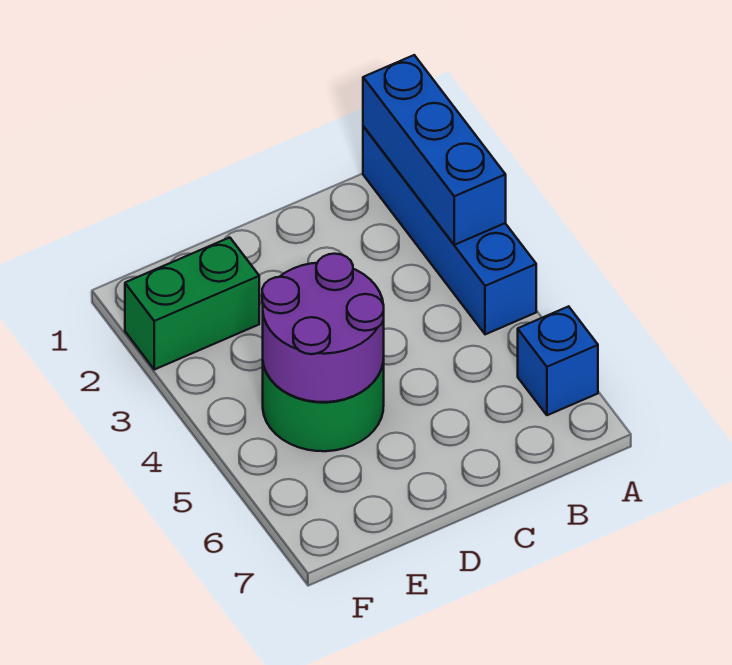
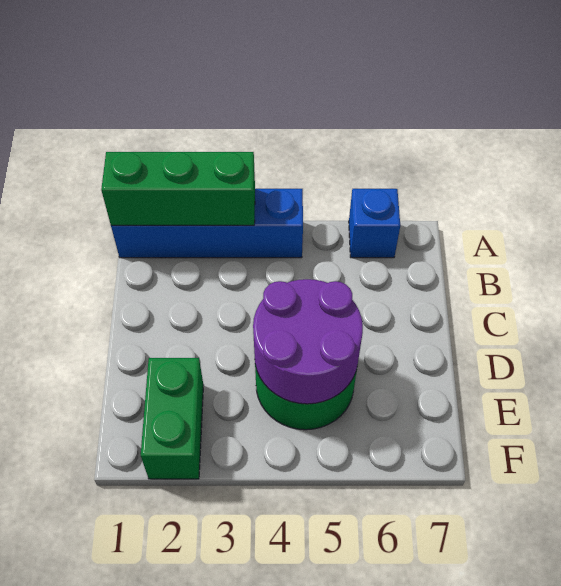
blue brick A1:A3 level 2 -> green brick A1:A3 level 2

